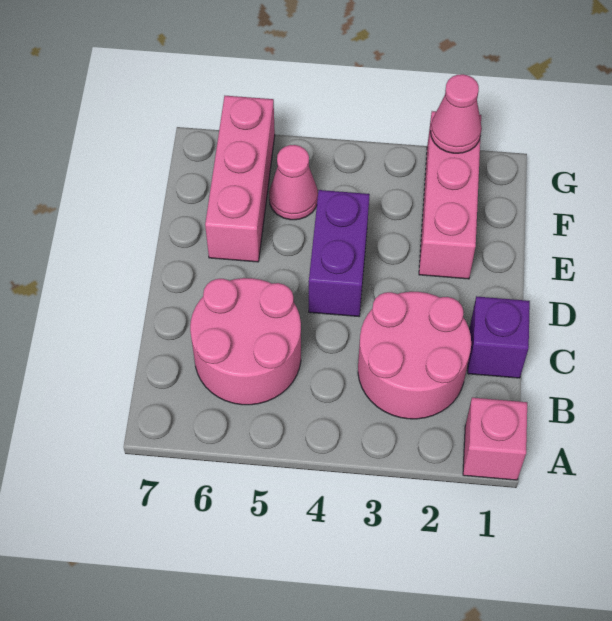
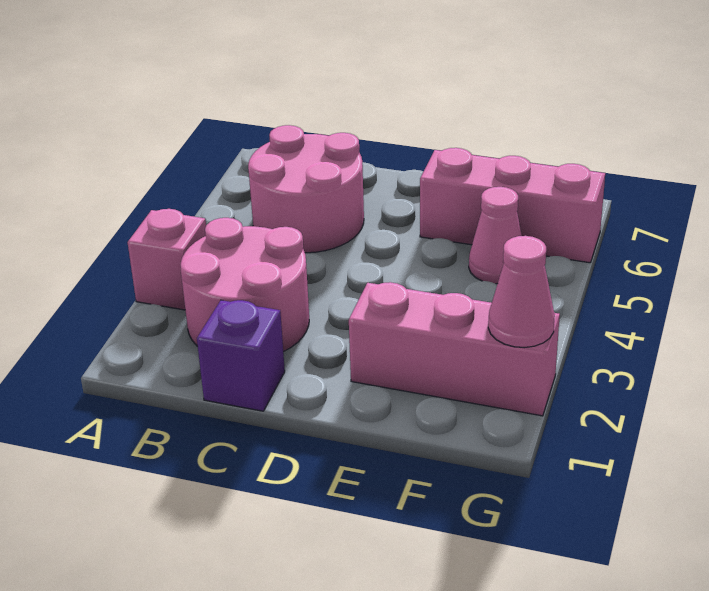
pink brick A1 level 1 -> pink brick A3 level 1
purple brick D4:E4 level 1 -> none

